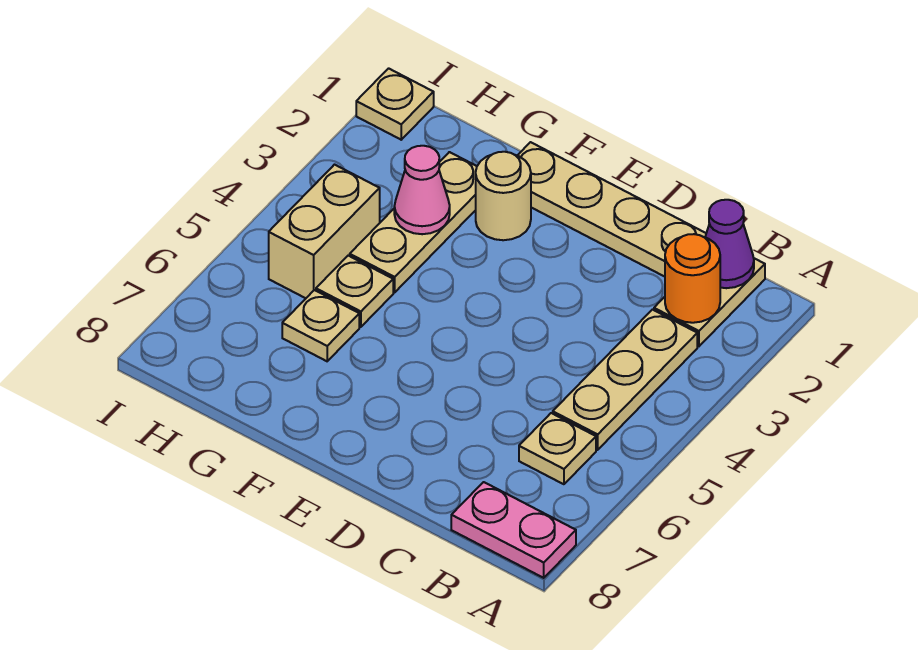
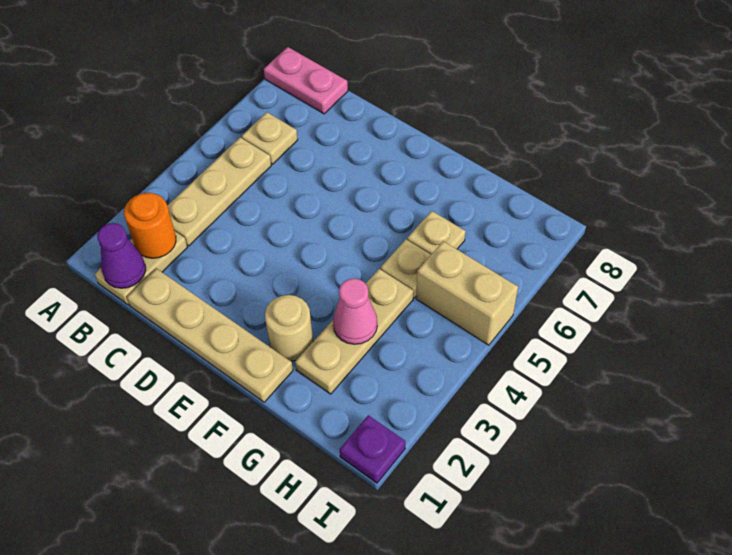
tan brick H4:H5 level 1 -> tan brick H5:I5 level 1
tan plate I1 level 1 -> purple plate I1 level 1

